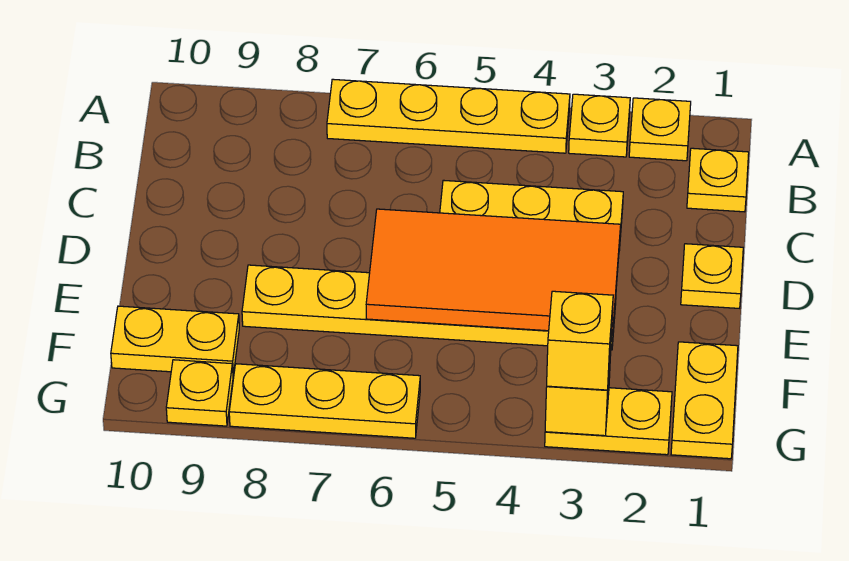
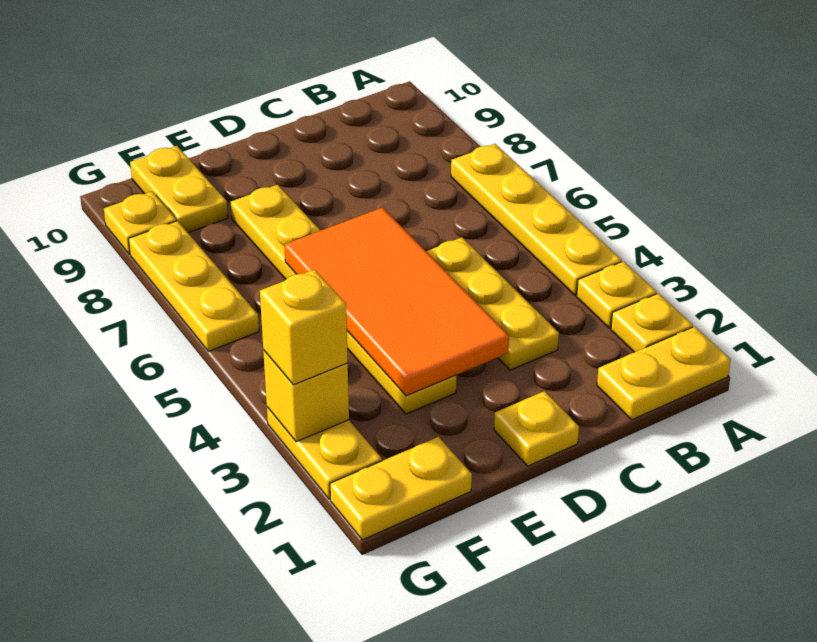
yellow plate B1 level 1 -> yellow plate A1:B1 level 1

